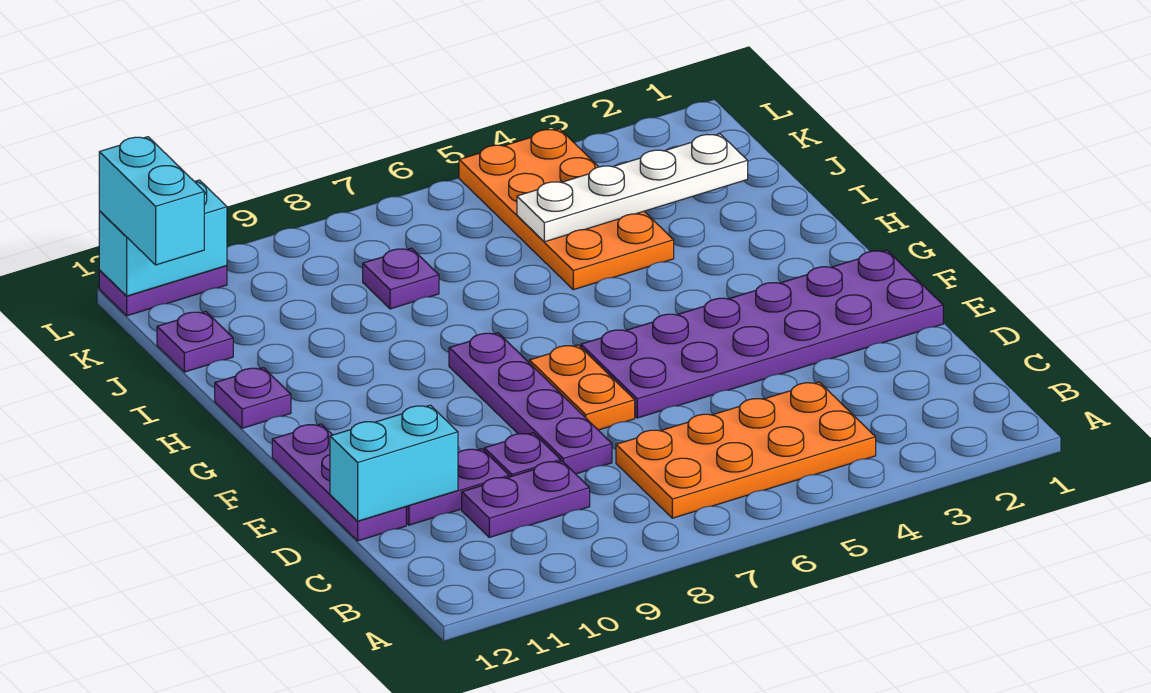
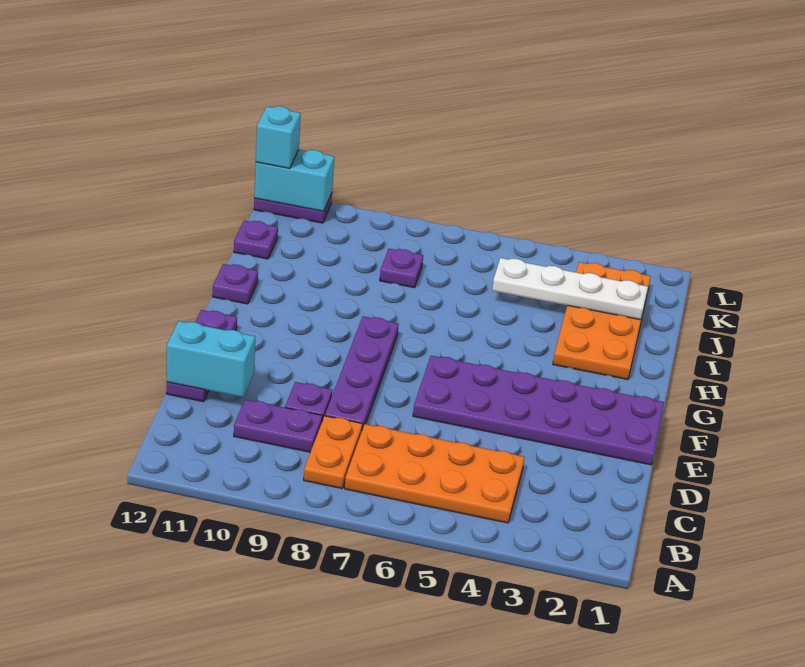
purple plate D10:D11 level 1 -> none
orange plate E7:F7 level 1 -> orange plate B8:C8 level 1
orange plate I4:L5 level 1 -> orange plate H2:K3 level 1
cyan brick K12:L12 level 3 -> cyan brick L12 level 3

